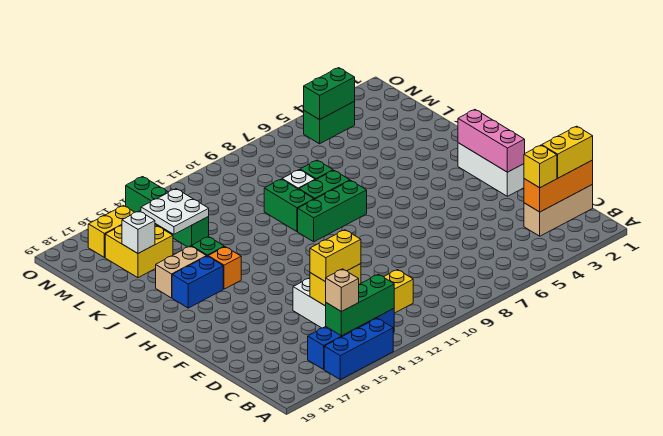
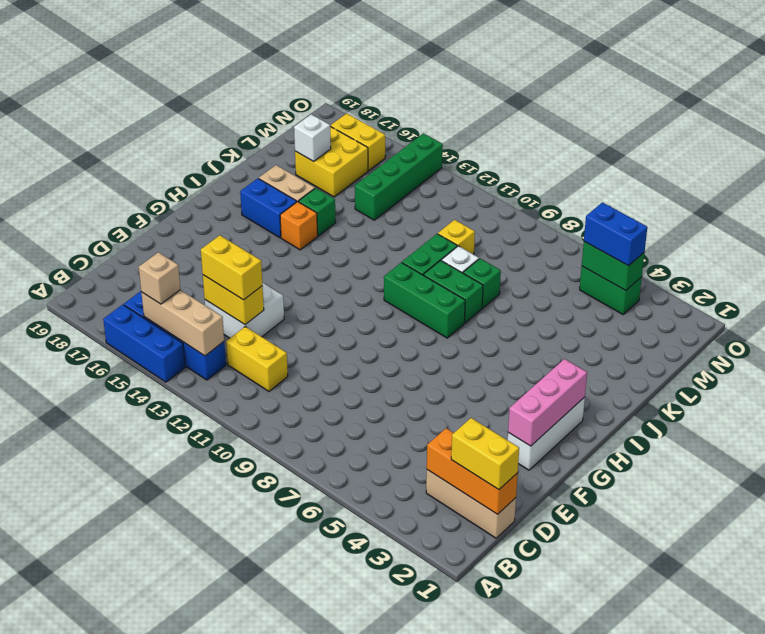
green brick B13:B15 level 2 -> tan brick B13:B15 level 2
yellow brick C3 level 3 -> yellow brick L10 level 1
white plate L14:M15 level 2 -> none
none -> blue brick N4:N5 level 3

